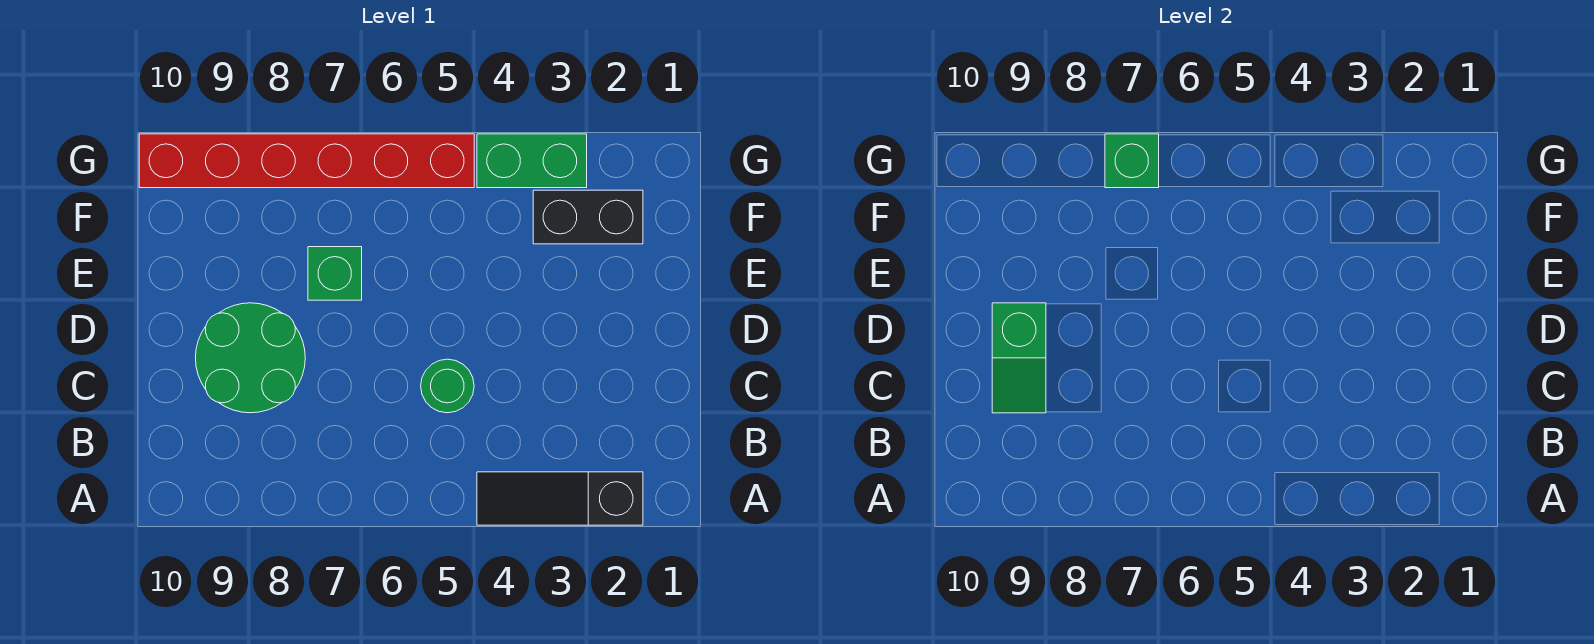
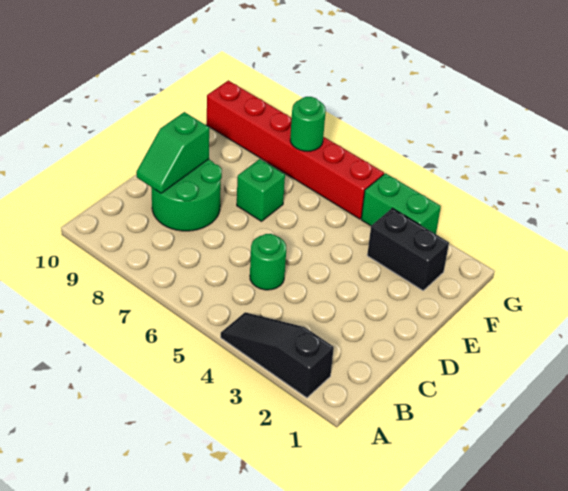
green brick G7 level 2 -> green round brick G7 level 2

